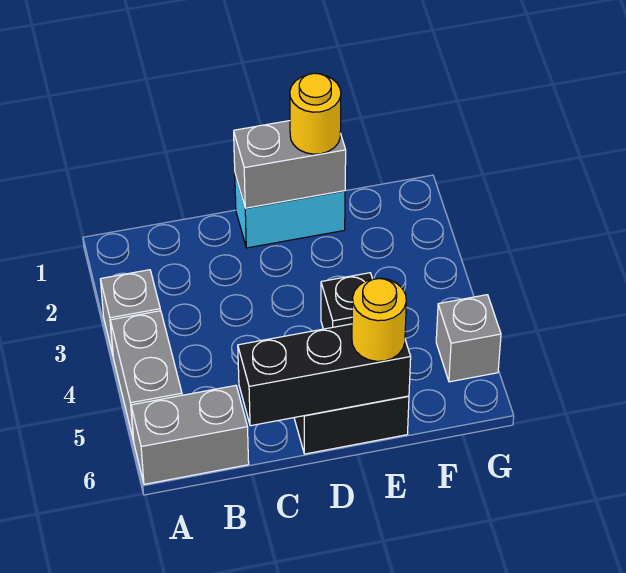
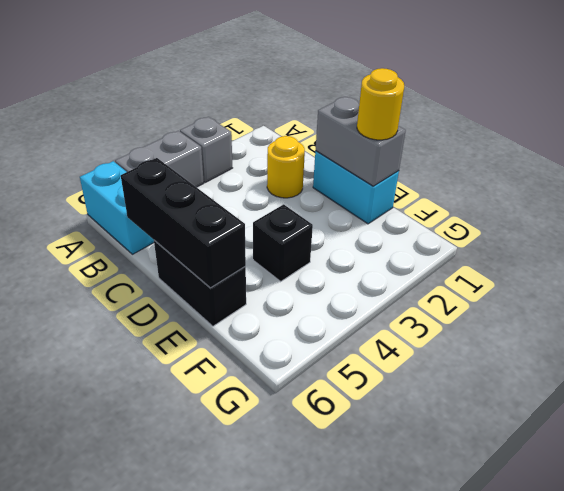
grey brick A6:B6 level 1 -> cyan brick A6:B6 level 1
yellow round brick E6 level 3 -> yellow round brick C2 level 1
grey brick G5 level 1 -> none

